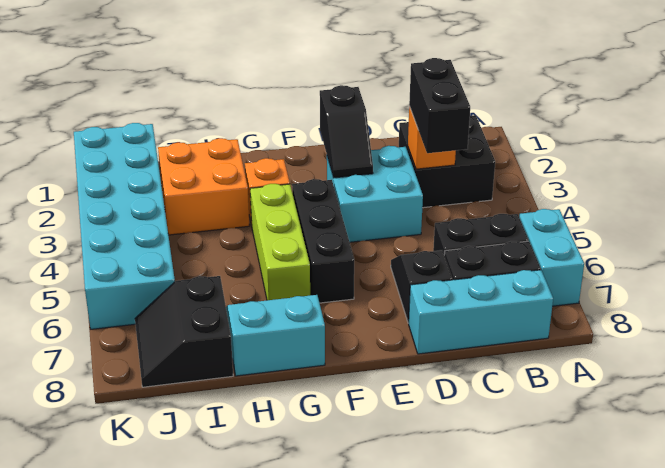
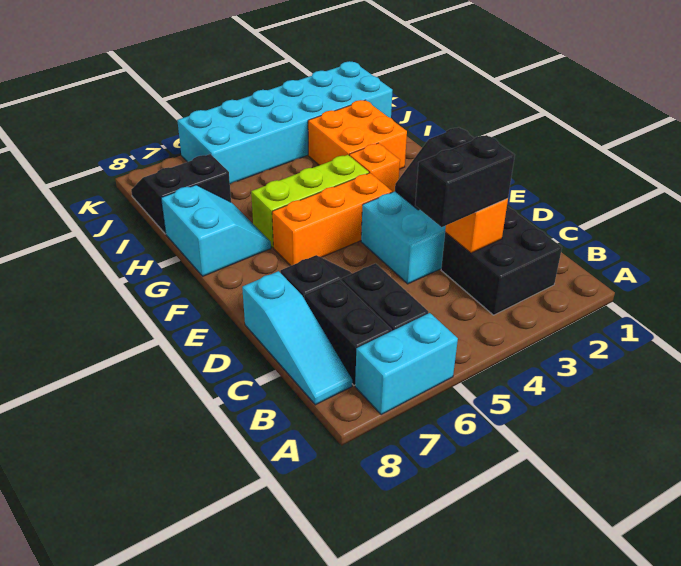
cyan brick B8:D8 level 1 -> cyan slope B8:D8 level 1 top D
black brick F4:F6 level 1 -> orange brick F4:F6 level 1

